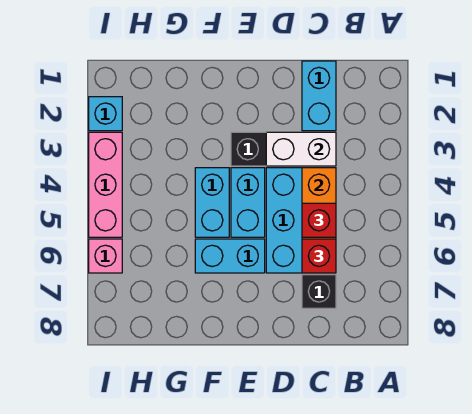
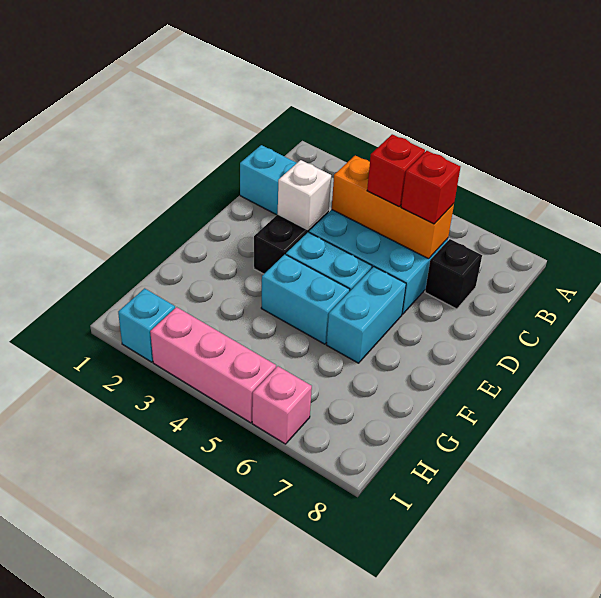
white brick C3:D3 level 2 -> white brick D3 level 2

